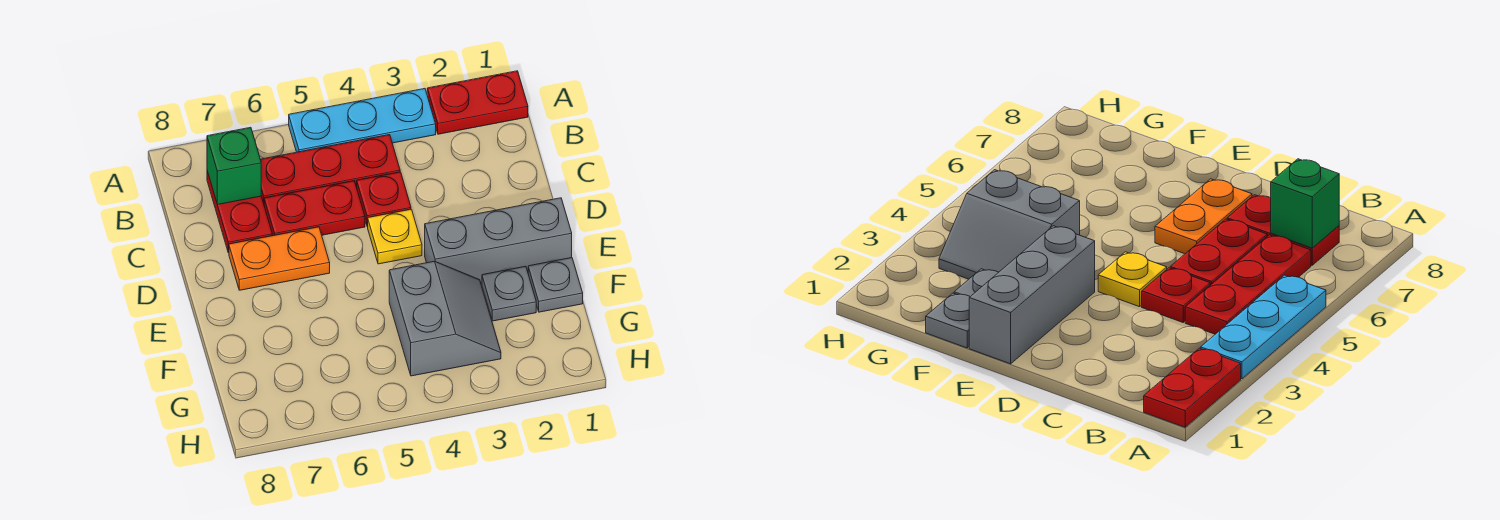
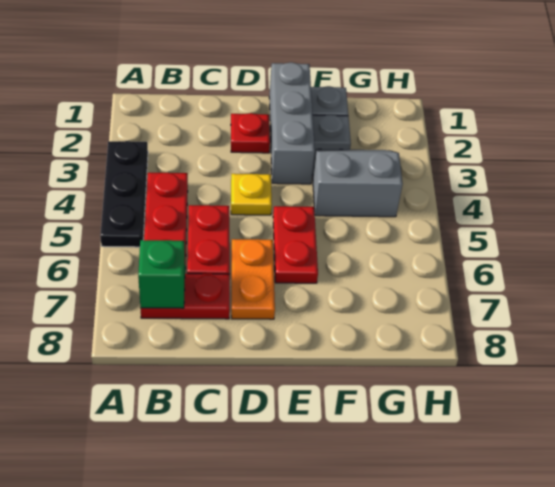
red plate A1:A2 level 1 -> red plate E5:E6 level 1
cyan plate A3:A5 level 1 -> black plate A3:A5 level 1
red plate C4 level 1 -> red plate D2 level 1

